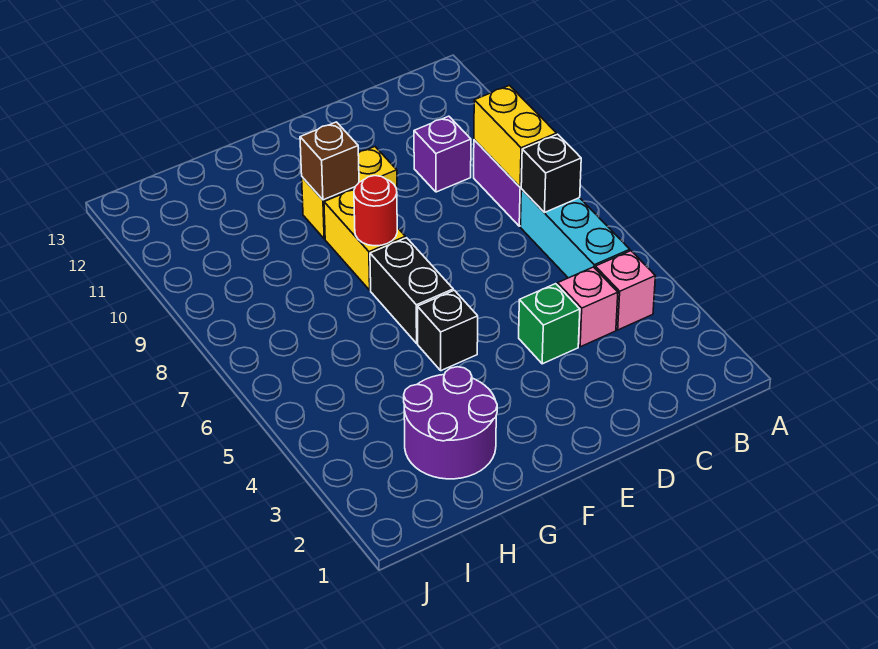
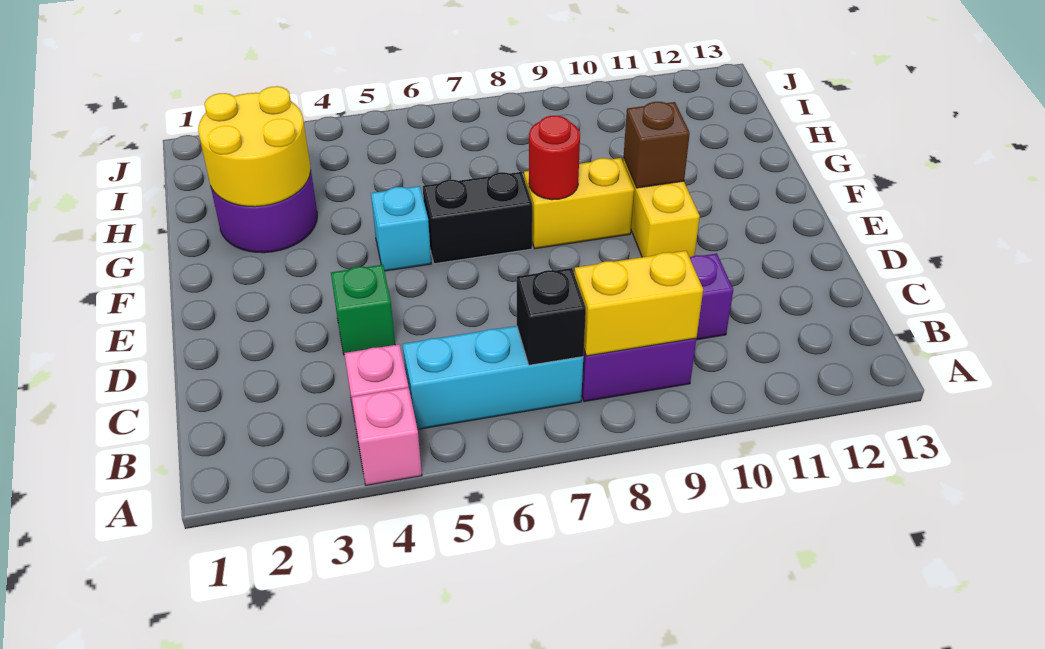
pink brick C4 level 1 -> pink brick A4 level 1
black brick F5 level 1 -> cyan brick F5 level 1
none -> yellow round brick G2:H3 level 2

